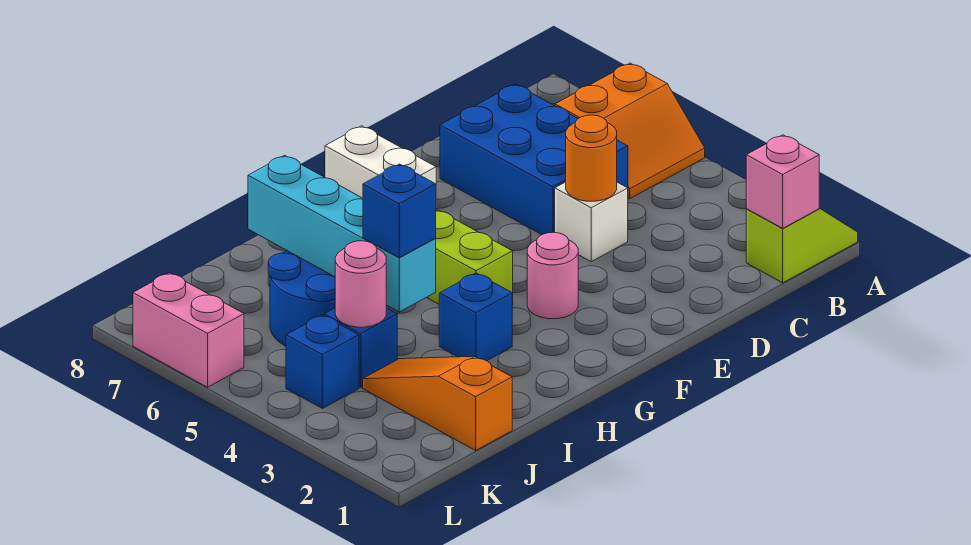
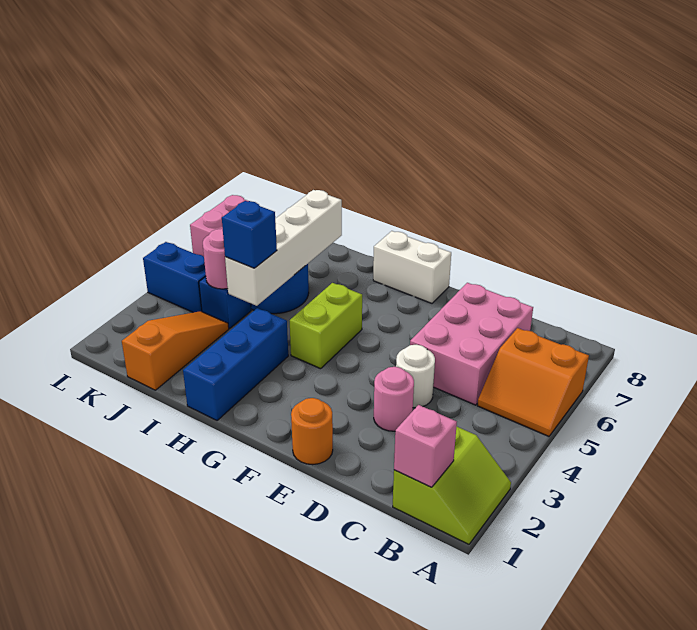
lime slope A1:B1 level 1 top B -> lime slope A1:B2 level 1 top B
blue brick C5:D7 level 1 -> pink brick C5:D7 level 1
white brick D4 level 1 -> white round brick D4 level 1
orange round brick D4 level 2 -> orange round brick E1 level 1
pink round brick F3 level 1 -> pink round brick D3 level 1
white brick F7:F8 level 1 -> white brick F8:G8 level 1
blue brick H3 level 1 -> blue brick H1:H3 level 1
cyan brick I4:I7 level 2 -> white brick I4:I7 level 2
blue brick K4 level 1 -> blue brick K4:L4 level 1

